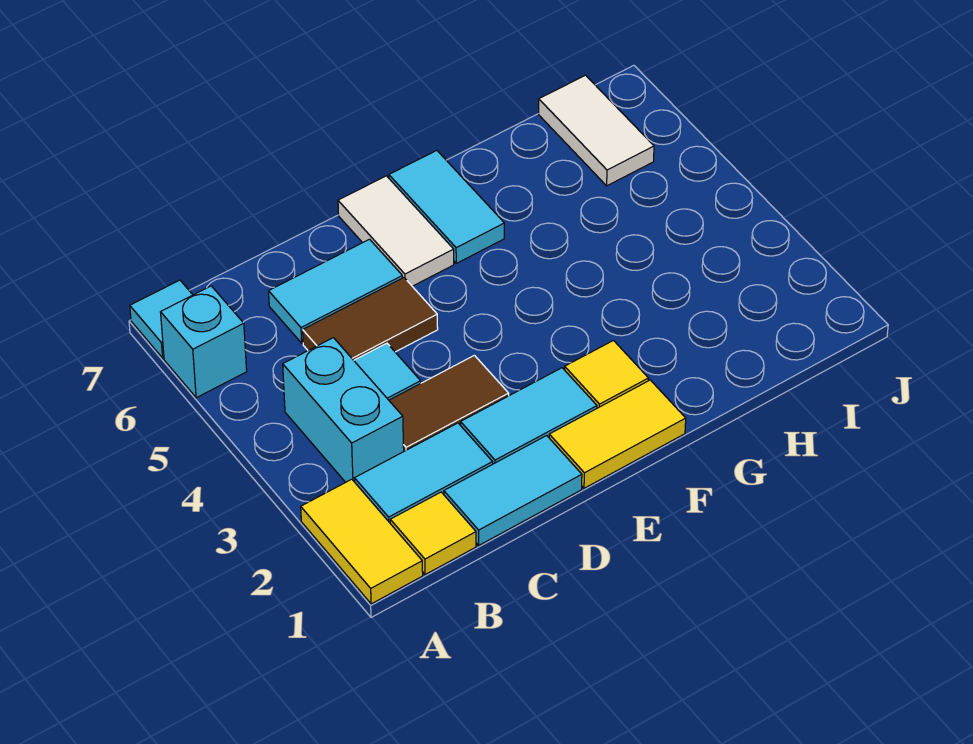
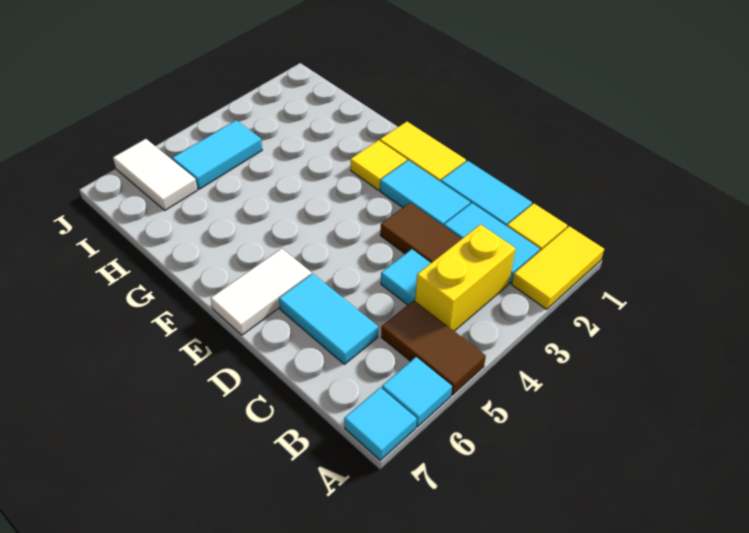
cyan brick A6 level 1 -> cyan tile A6 level 1
cyan brick B3:B4 level 1 -> yellow brick B3:B4 level 1
brown tile C5:D5 level 1 -> brown tile A5:B5 level 1
cyan tile F6:F7 level 1 -> cyan tile I4:I5 level 1
white tile I6:I7 level 1 -> white tile I6:J6 level 1

